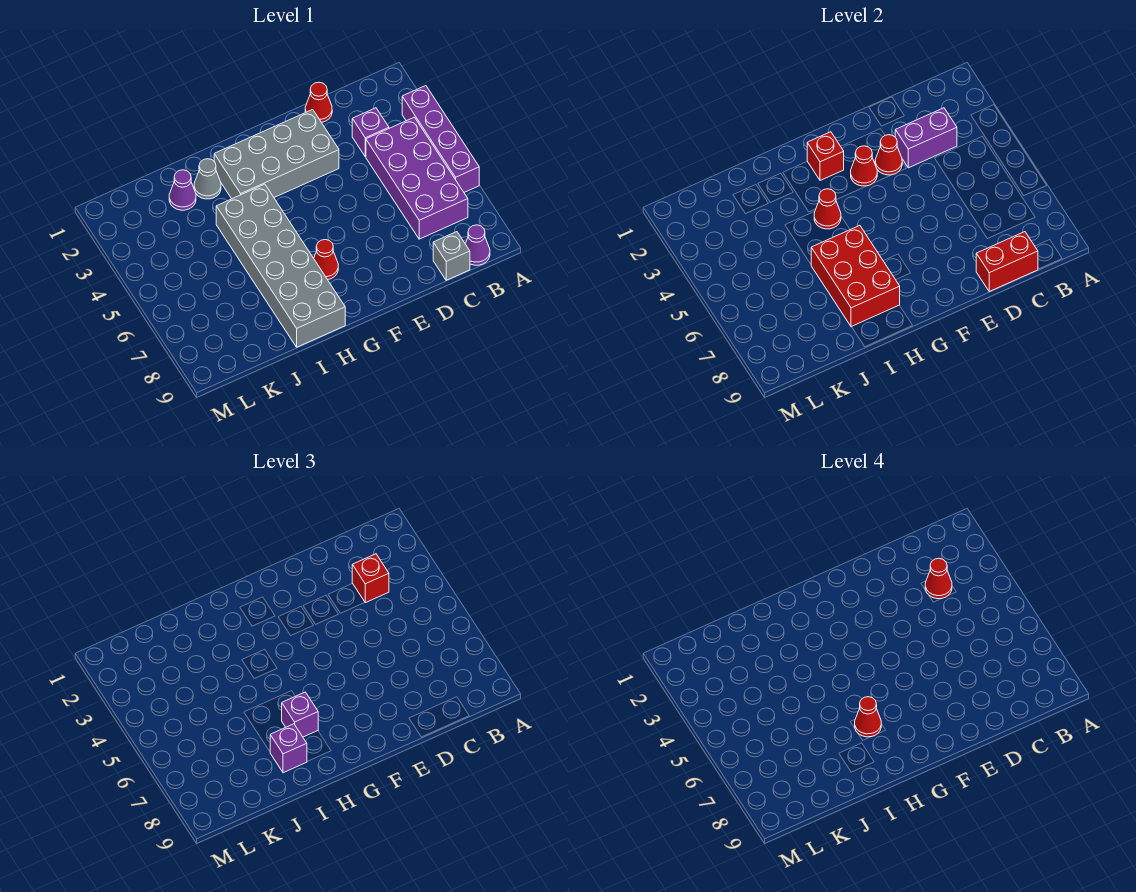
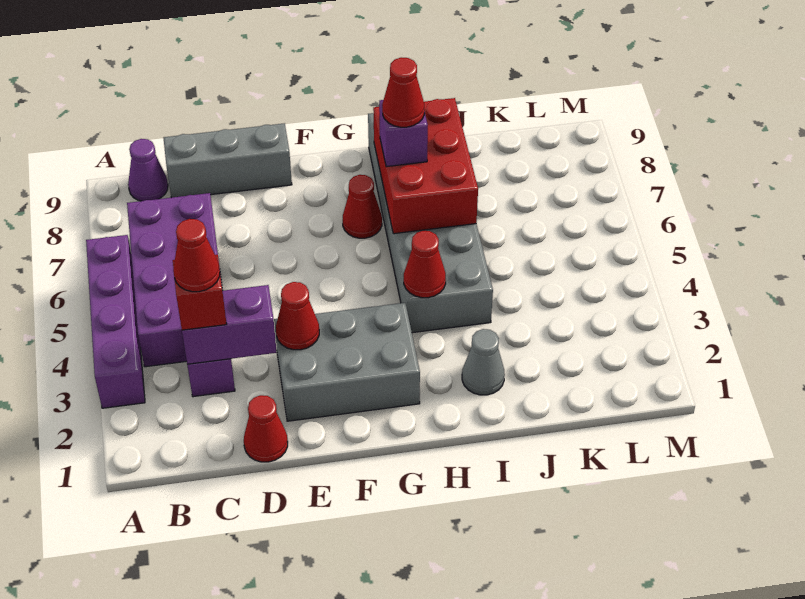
grey brick C9 level 1 -> grey brick C9:E9 level 1
red brick C9:D9 level 2 -> none
grey brick E2:H3 level 1 -> grey brick E2:G3 level 1
red cone F3 level 2 -> none
red brick G2 level 2 -> none
purple brick I8 level 3 -> none
purple cone J2 level 1 -> none

